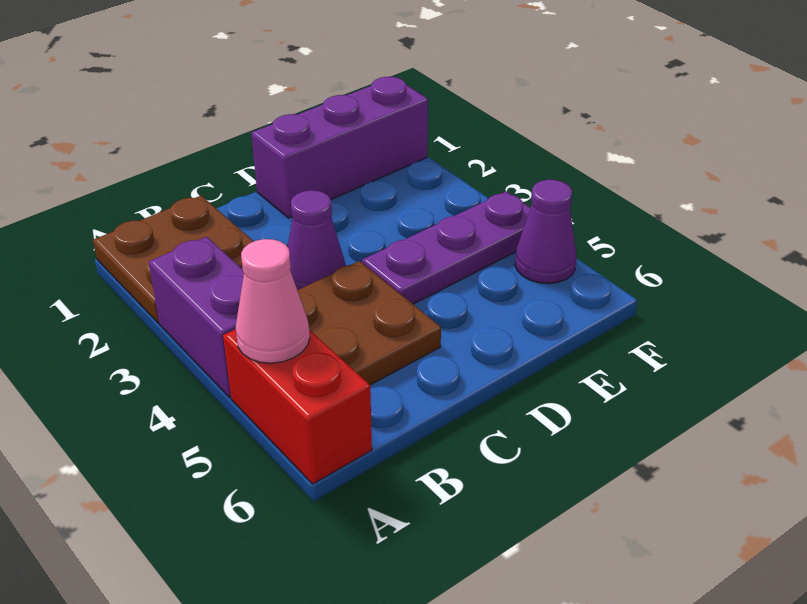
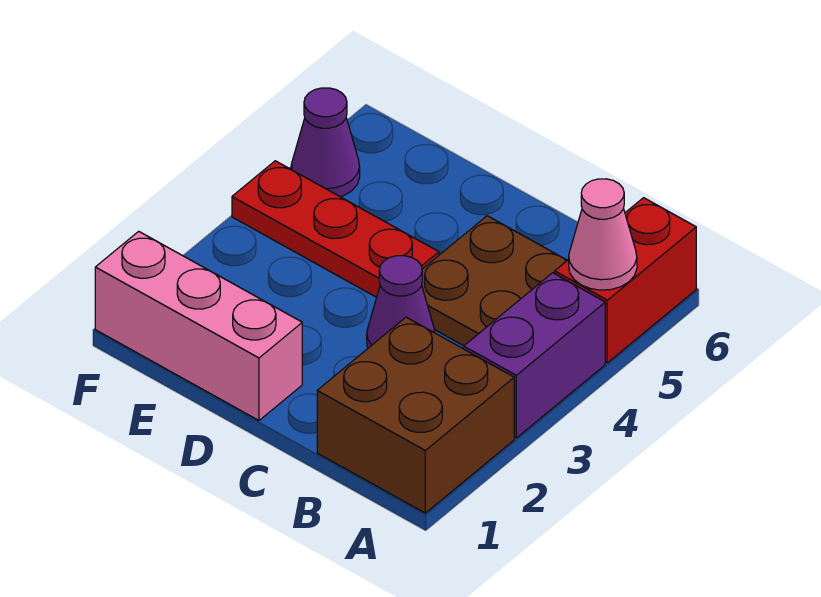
brown plate A1:B2 level 1 -> brown brick A1:B2 level 1
purple brick D1:F1 level 1 -> pink brick D1:F1 level 1
purple plate D4:F4 level 1 -> red plate D4:F4 level 1

